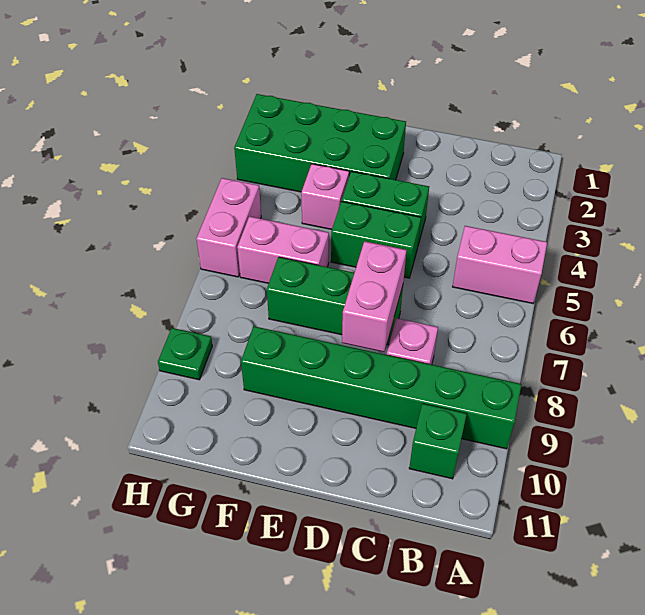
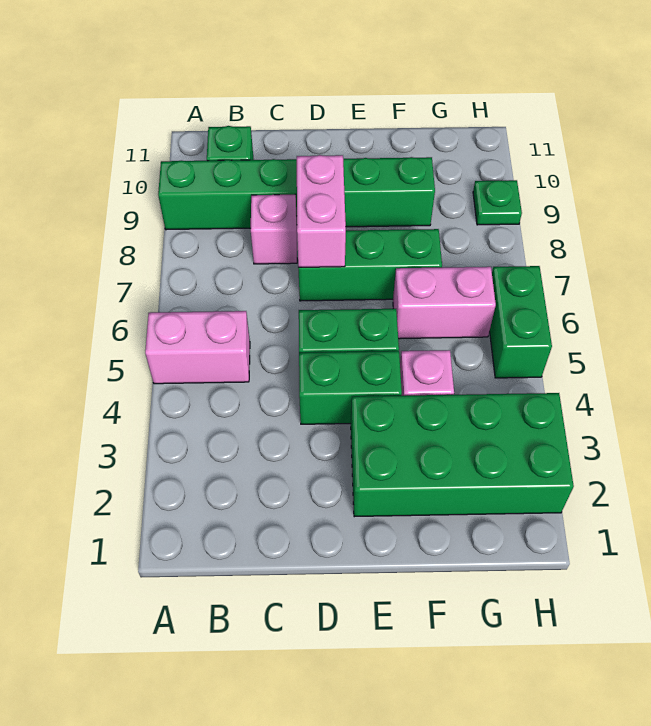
pink brick H5:H6 level 1 -> green brick H5:H6 level 1

